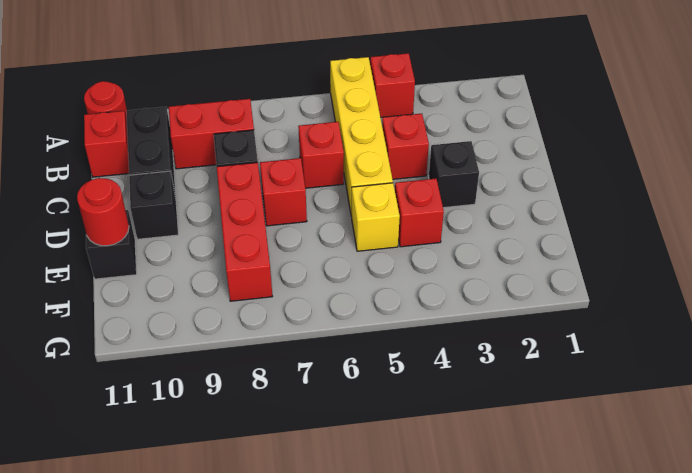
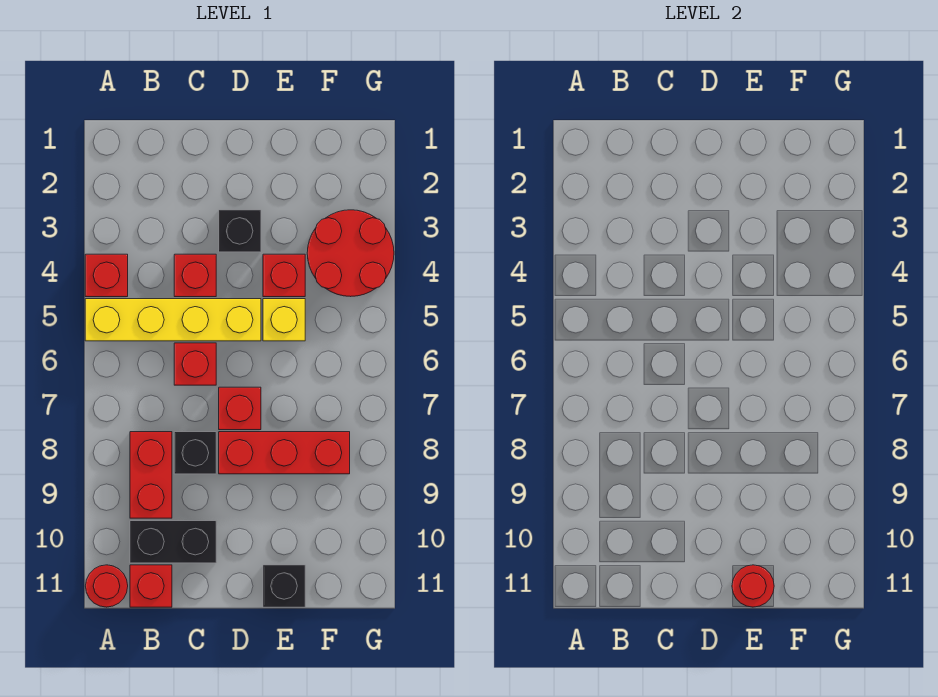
black brick D10 level 1 -> none
none -> red round brick F3:G4 level 1

